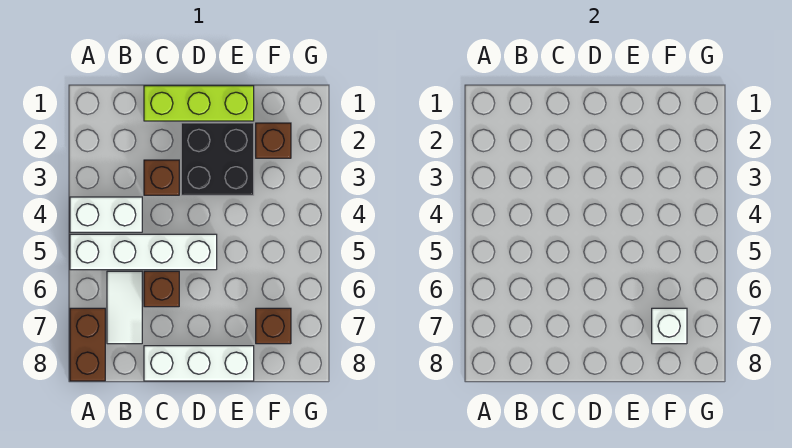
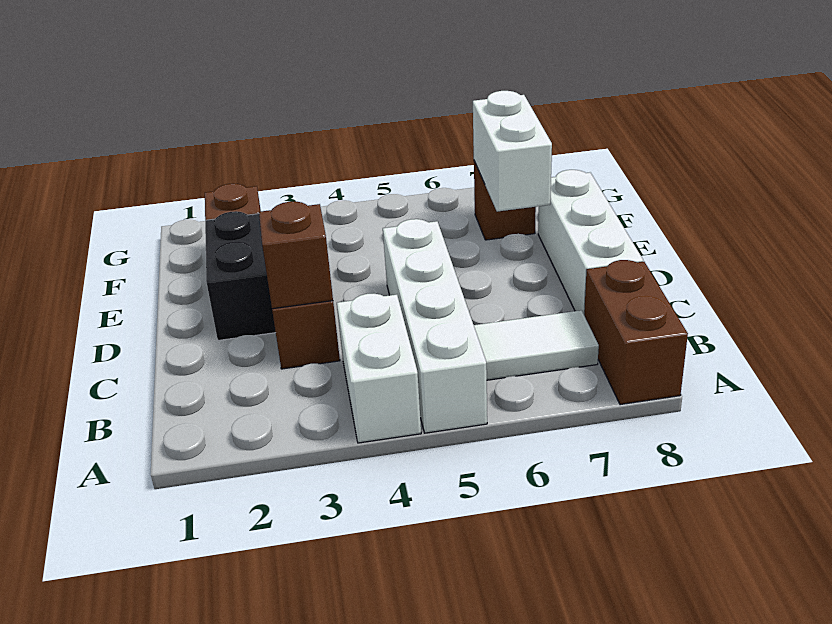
brown brick A7:A8 level 1 -> brown brick A8:B8 level 1
lime brick C1:E1 level 1 -> none
brown brick C6 level 1 -> brown brick C3 level 2
white brick F7 level 2 -> white brick E7:F7 level 2

